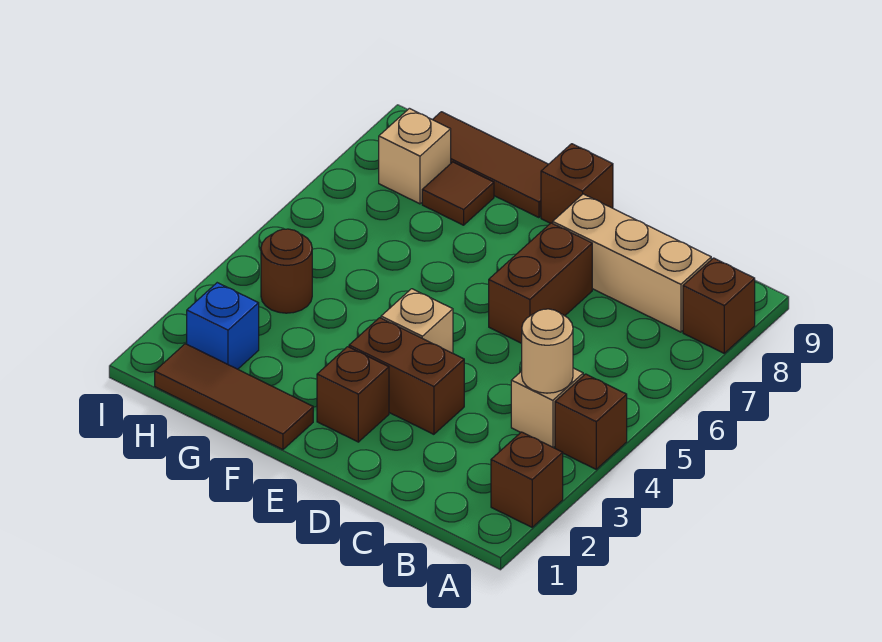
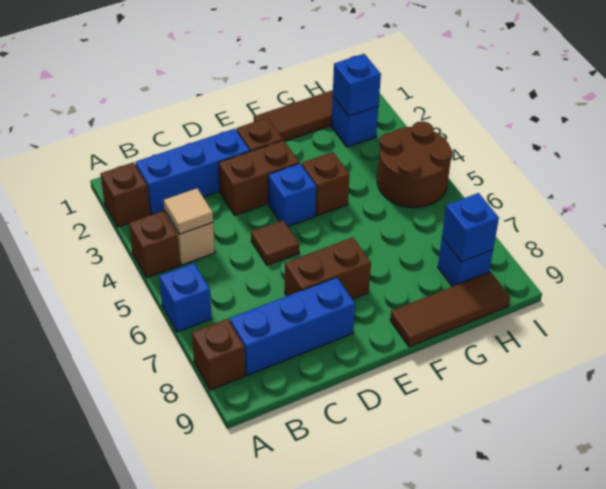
none -> blue brick A6 level 1
none -> blue brick B2:D2 level 1
tan round brick B4 level 2 -> tan tile B4 level 2
tan brick B8:D8 level 1 -> blue brick B8:D8 level 1
brown brick D6:D7 level 1 -> brown brick D7:E7 level 1
tan brick E4 level 1 -> blue brick E4 level 1
brown brick E9 level 1 -> brown brick F4 level 1
brown tile G8 level 1 -> brown tile D5 level 1
none -> blue brick H2 level 2
brown round brick H4 level 1 -> brown round brick H4:I5 level 1
tan brick H8 level 1 -> blue brick H8 level 1
none -> blue brick H8 level 2

